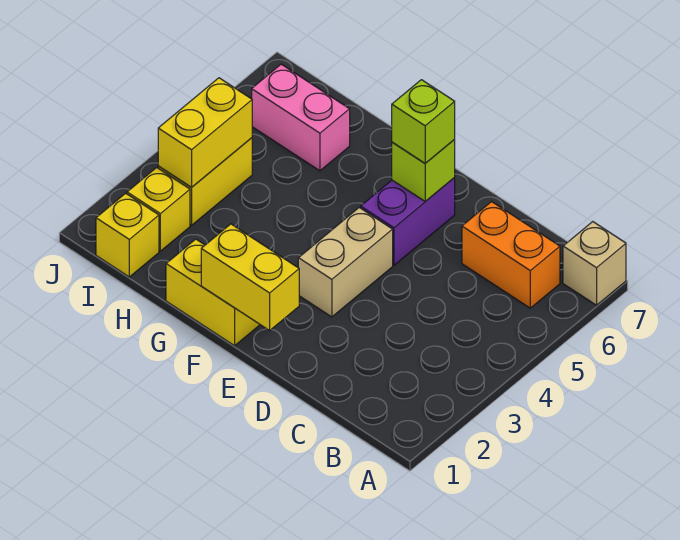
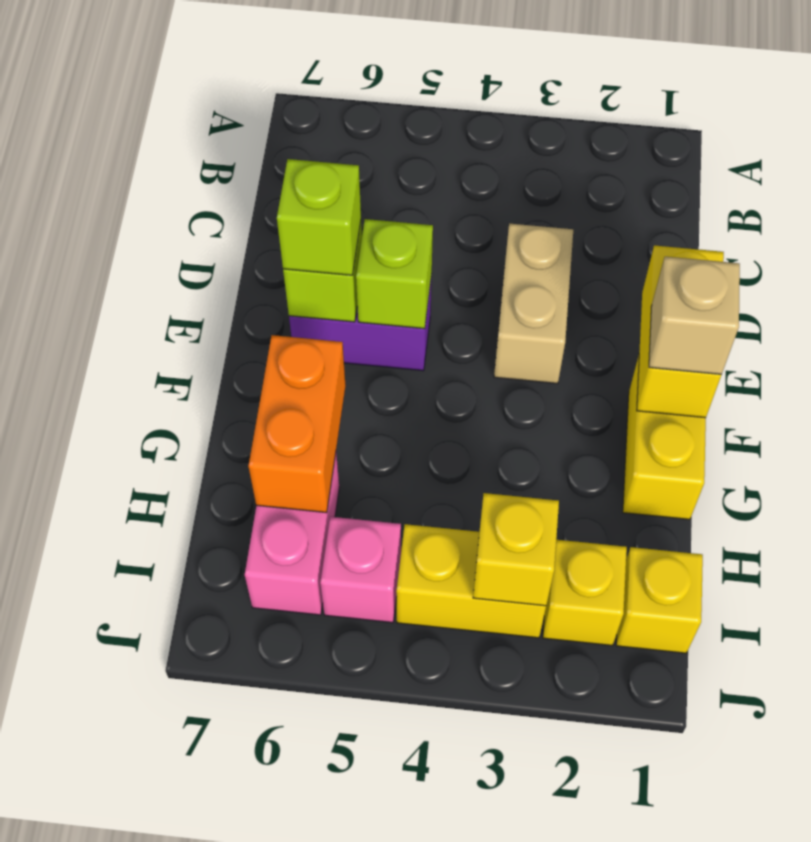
tan brick A7 level 1 -> tan brick F1 level 3
orange brick B6:C6 level 1 -> orange brick G6:H6 level 2
tan brick E3:E4 level 1 -> tan brick D3:E3 level 1
none -> lime brick E5 level 2
yellow brick I3:I4 level 2 -> yellow brick I3 level 2
none -> pink brick I5 level 1

